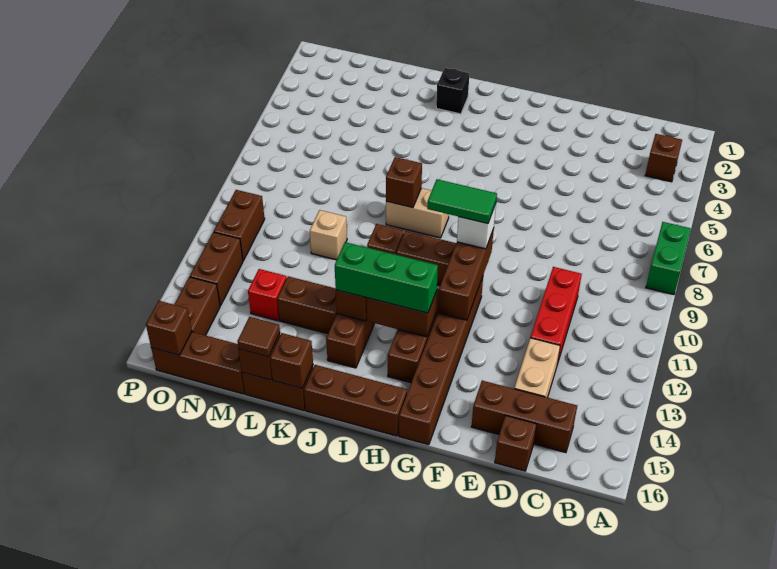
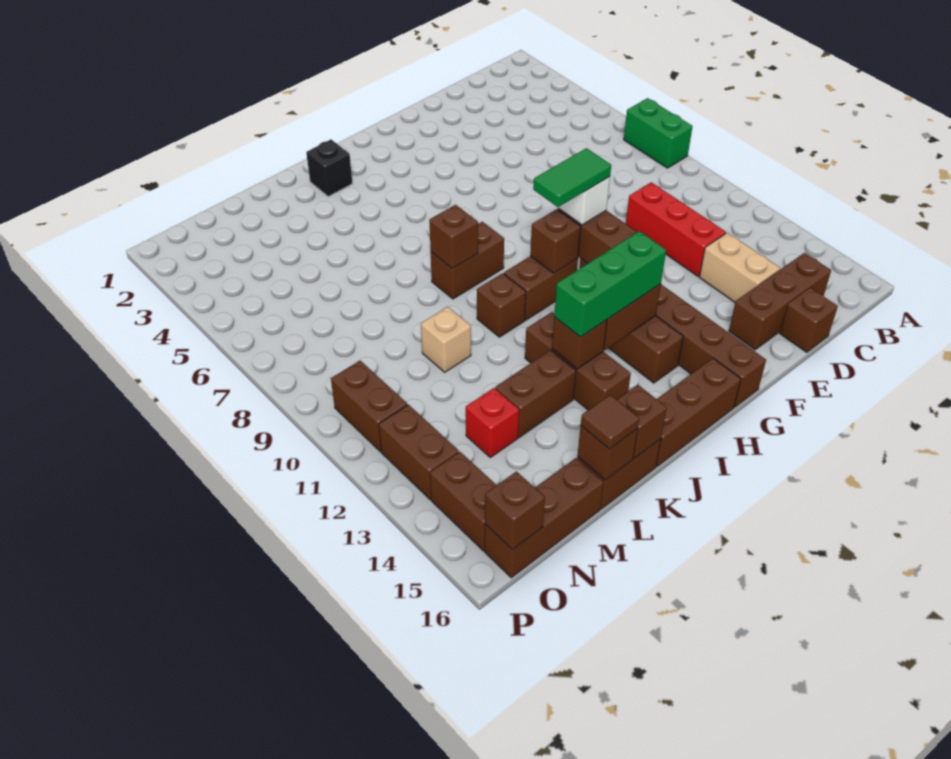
brown brick B3 level 1 -> brown brick H10 level 2
tan brick I8:J8 level 1 -> brown brick I8:J8 level 1

